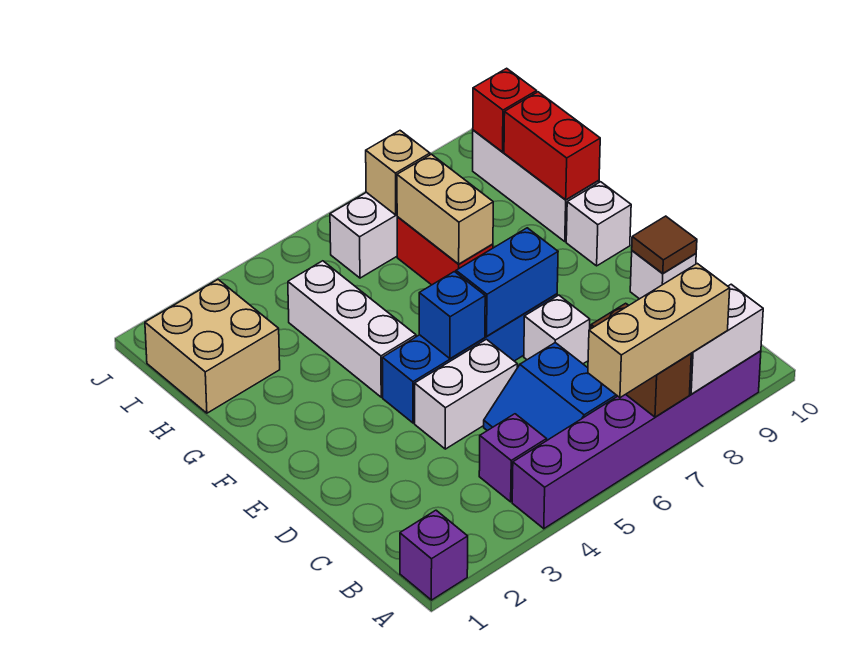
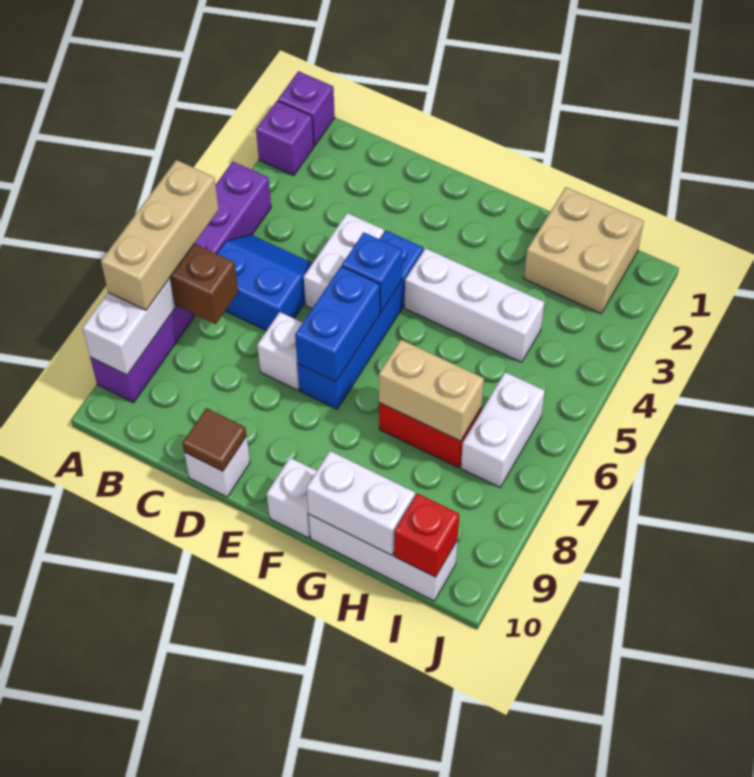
purple brick B4 level 1 -> purple brick A2 level 1
red brick G10:H10 level 2 -> white brick G10:H10 level 2
tan brick I7 level 2 -> none

